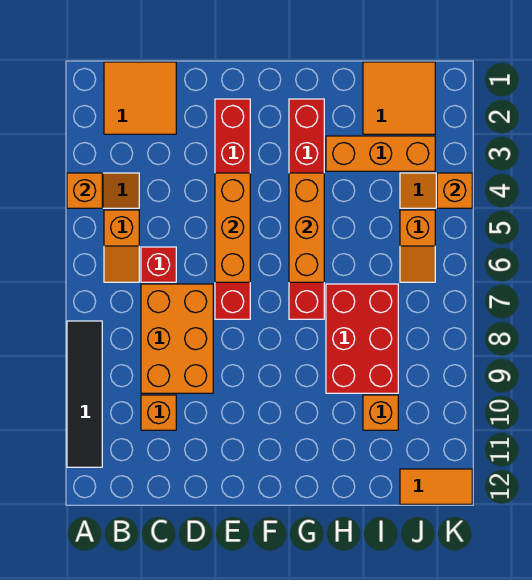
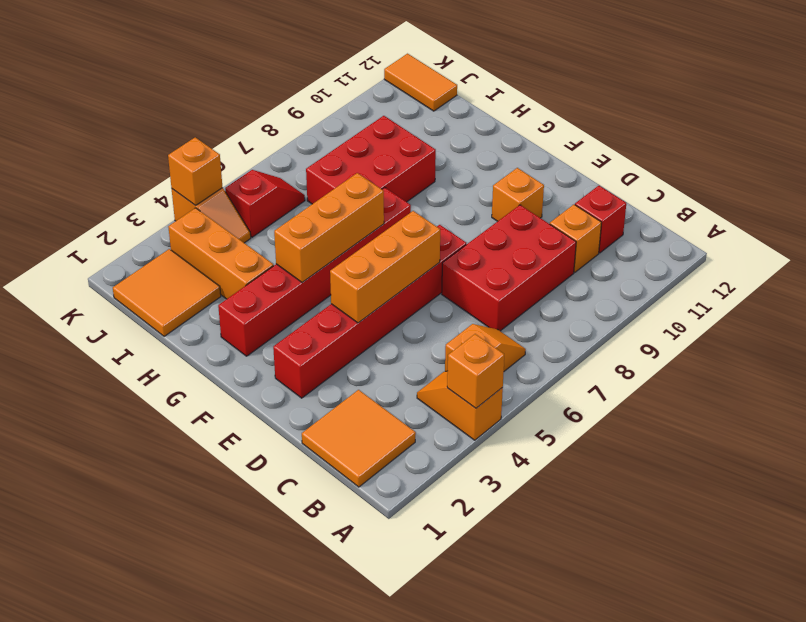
black tile A8:A11 level 1 -> none
red brick C6 level 1 -> red brick C11 level 1
orange brick C7:D9 level 1 -> red brick C7:D9 level 1
orange brick I10 level 1 -> orange brick E10 level 1
orange slope J5:J6 level 1 top 5 -> red slope J5:J6 level 1 top 5

